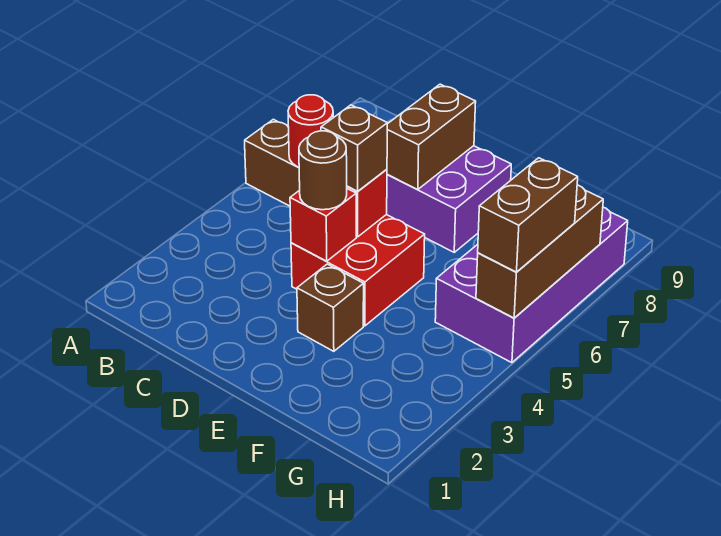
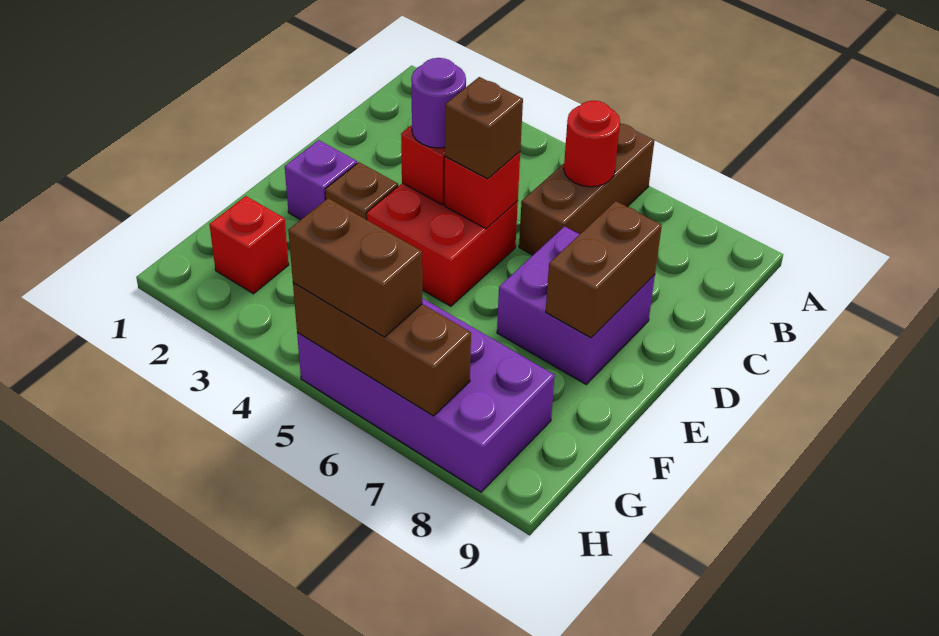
brown round brick D4 level 3 -> purple round brick D4 level 3
brown brick D7:D8 level 2 -> brown brick D8:E8 level 2
none -> purple brick E2 level 1
none -> red brick G2 level 1

